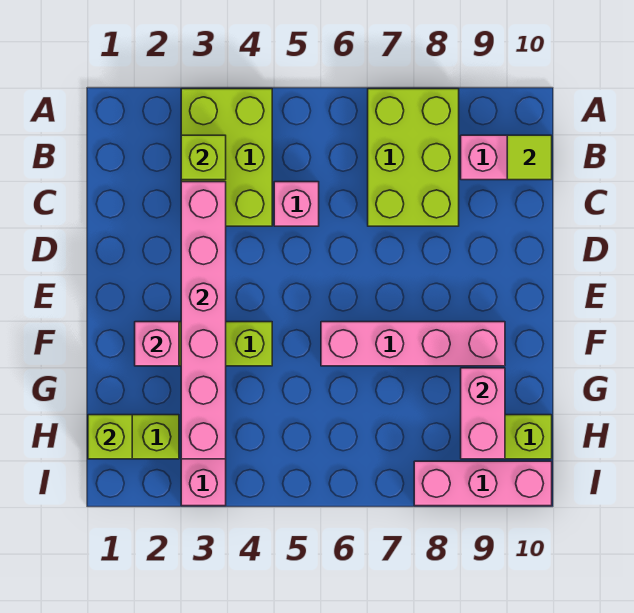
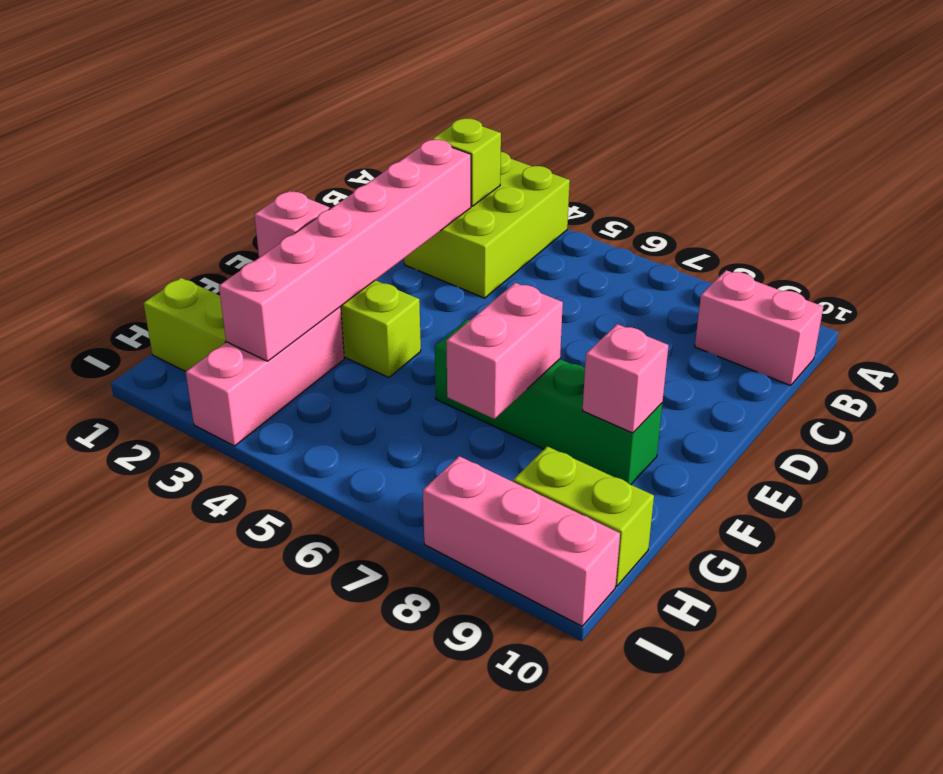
lime brick A7:C8 level 1 -> none
lime tile B10 level 2 -> none
pink brick C5 level 1 -> pink brick F9 level 2
pink brick F6:F9 level 1 -> green brick F6:F9 level 1
pink brick G9:H9 level 2 -> pink brick F7:G7 level 2
lime brick H1 level 2 -> none

